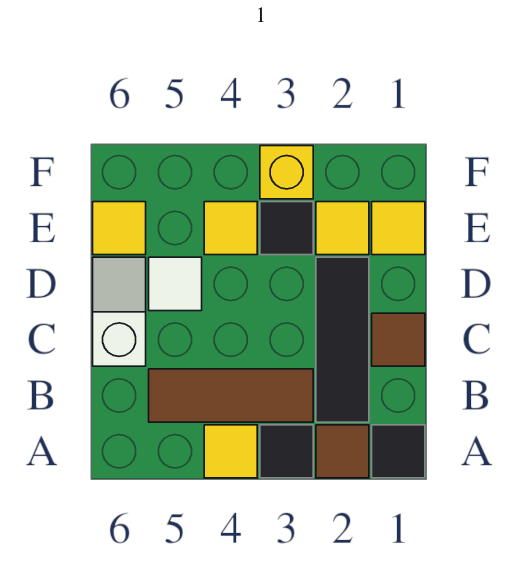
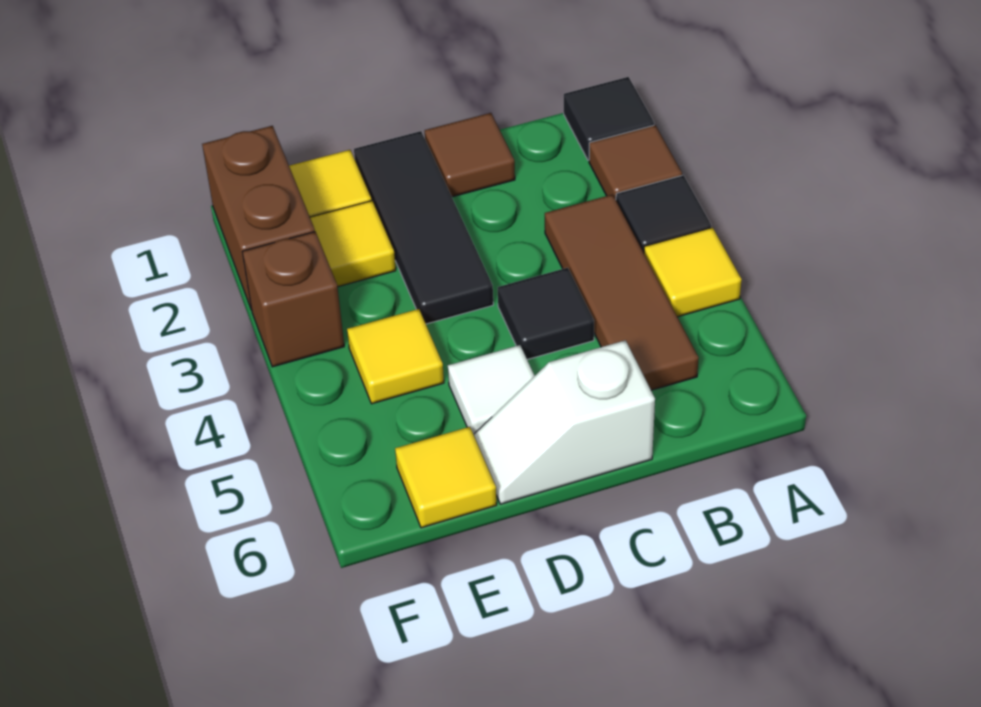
black tile B2:D2 level 1 -> black tile D1:D3 level 1
black tile E3 level 1 -> black tile C4 level 1
none -> brown brick F1:F2 level 1
yellow brick F3 level 1 -> brown brick F3 level 1

